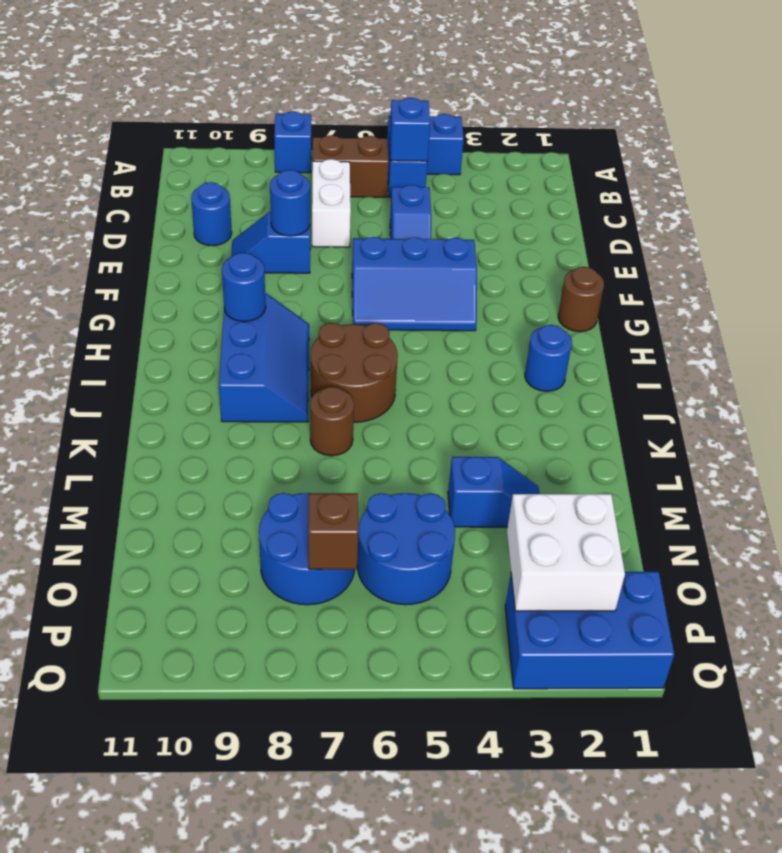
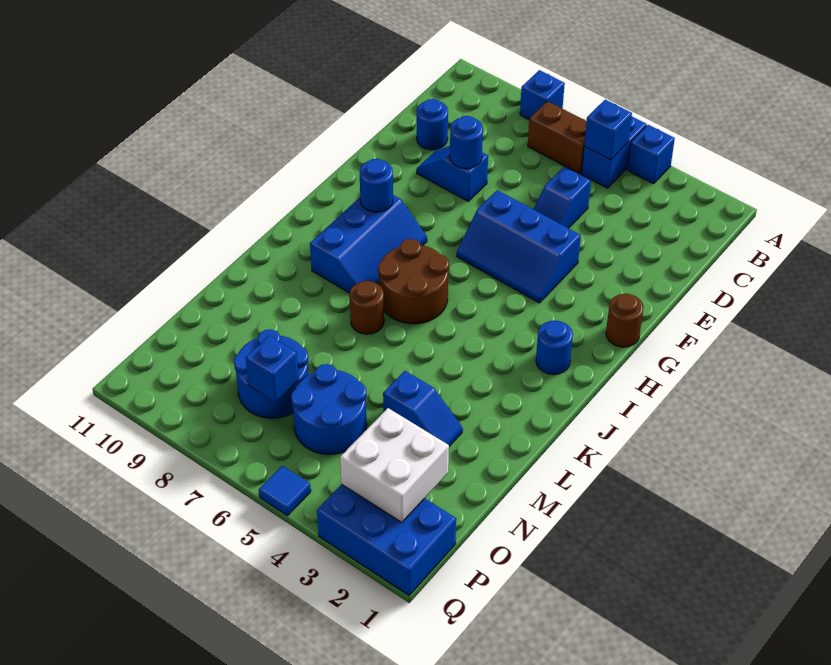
white brick C7:D7 level 1 -> none
brown brick O7 level 2 -> blue brick O7 level 2
none -> blue tile Q5 level 1

